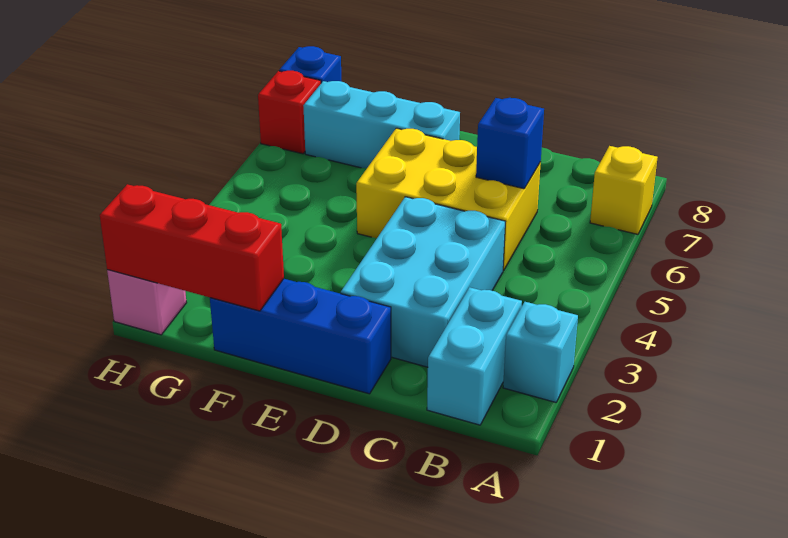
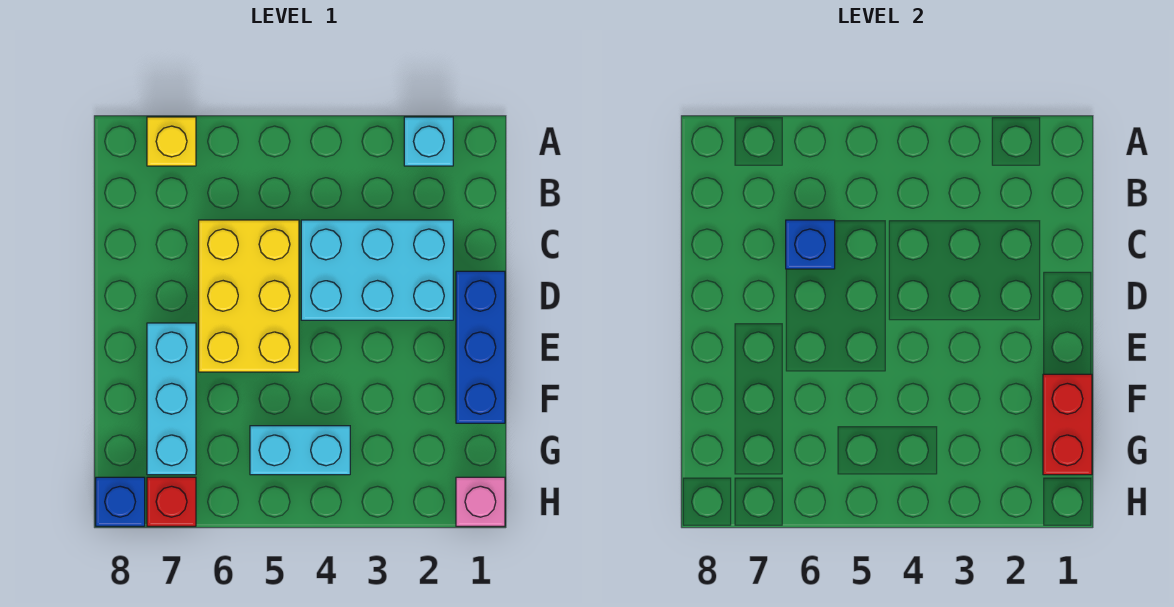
cyan brick B1:B2 level 1 -> cyan brick G4:G5 level 1
red brick F1:H1 level 2 -> red brick F1:G1 level 2

